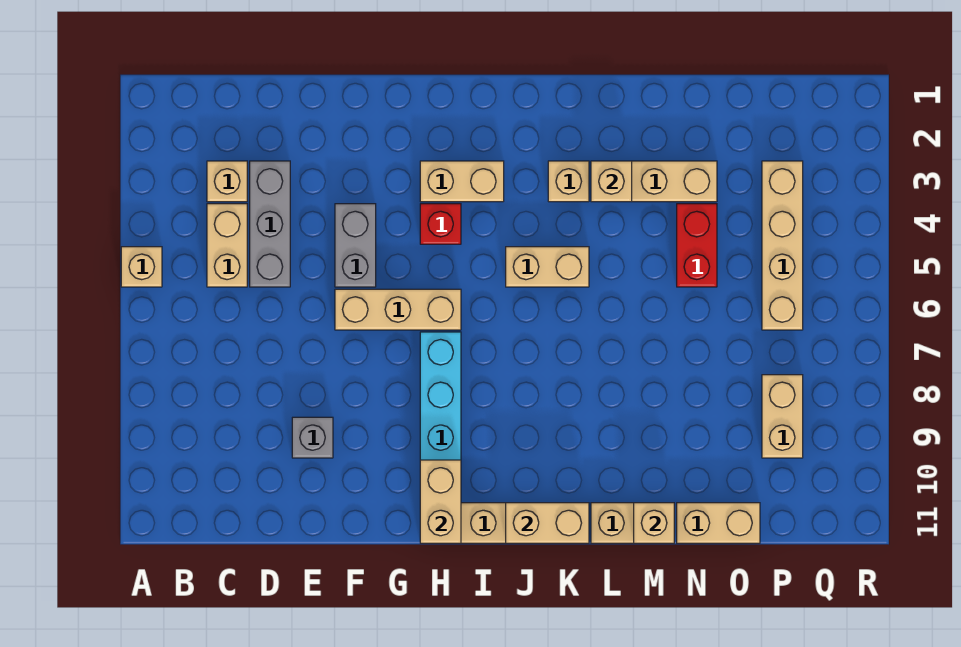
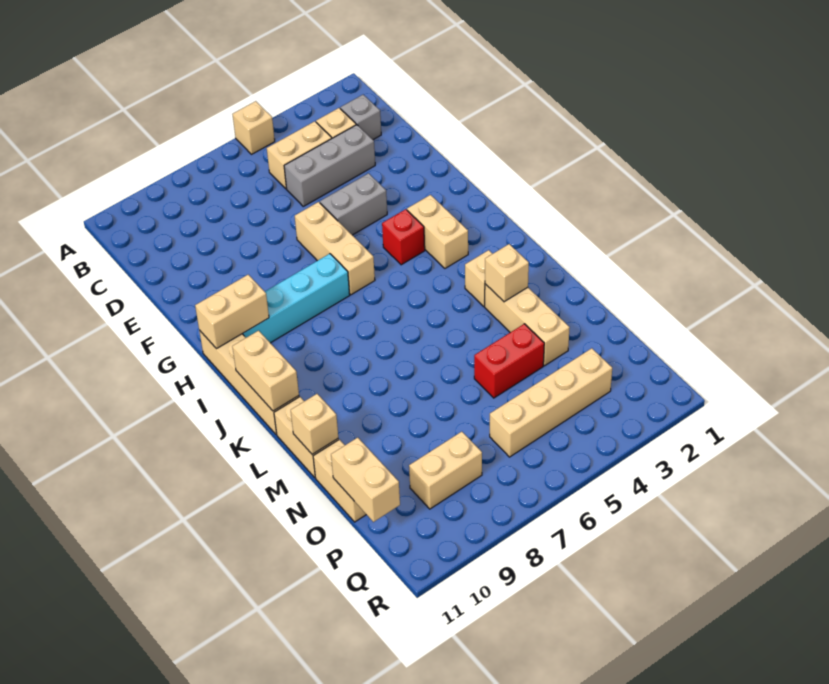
grey brick E9 level 1 -> grey brick C2 level 1
tan brick J5:K5 level 1 -> tan brick O11:P11 level 2

